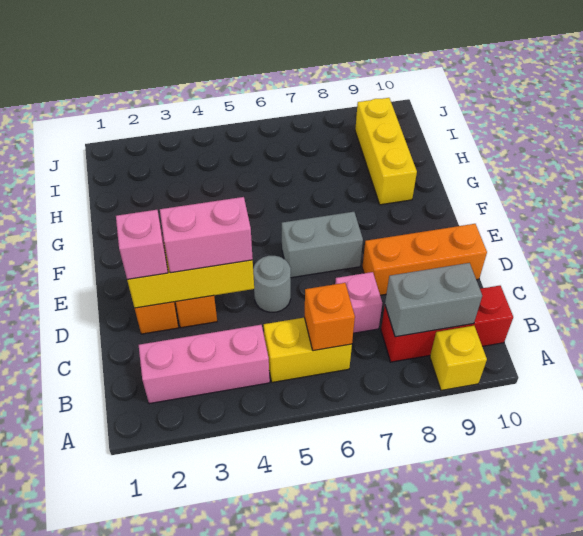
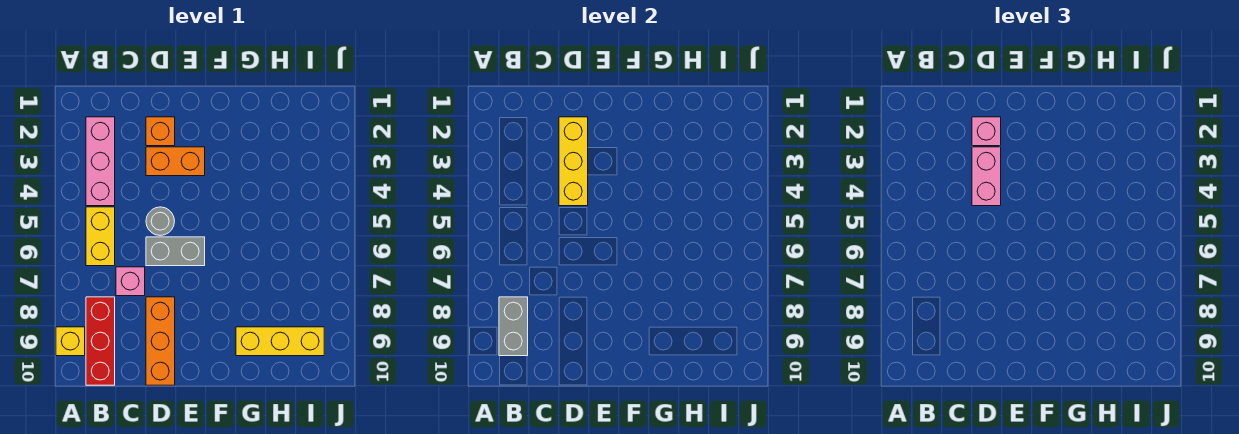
orange brick B6 level 2 -> none
grey brick E6:E7 level 1 -> grey brick D6:E6 level 1

